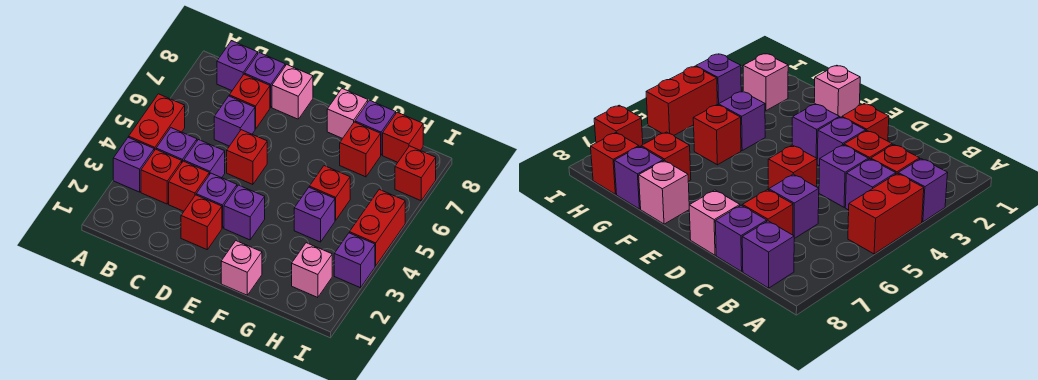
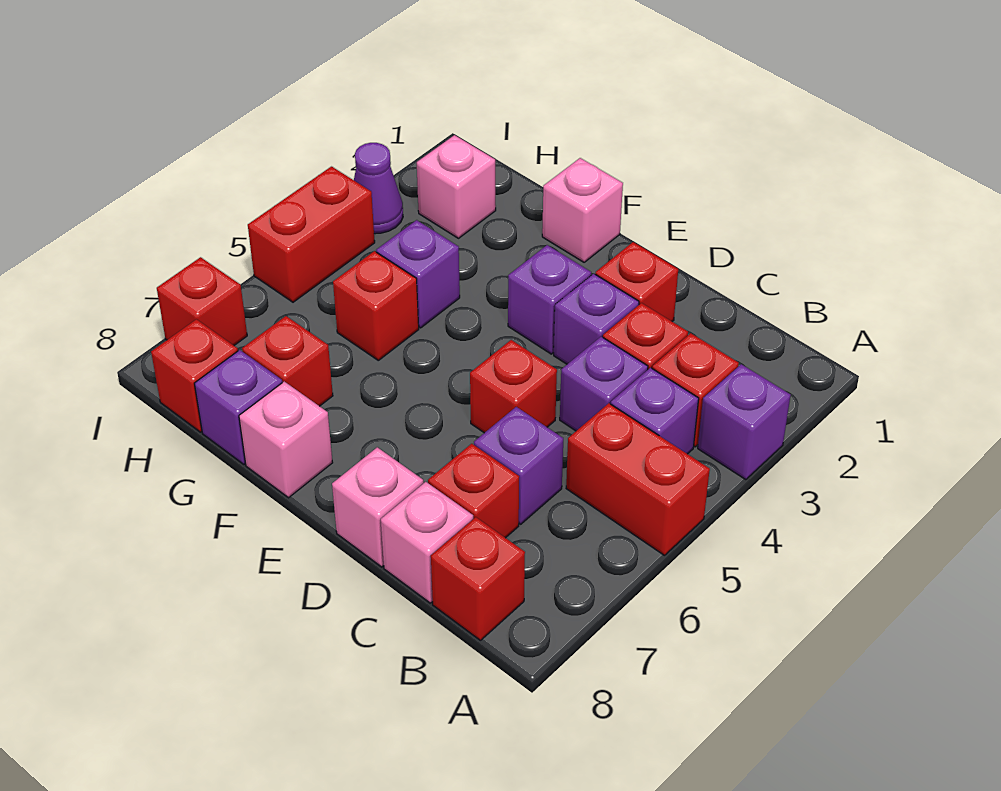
red brick A4:A5 level 1 -> red brick A5:B5 level 1
purple brick B8 level 1 -> red brick B8 level 1
purple brick C8 level 1 -> pink brick C8 level 1
purple brick I3 level 1 -> purple cone I3 level 1

